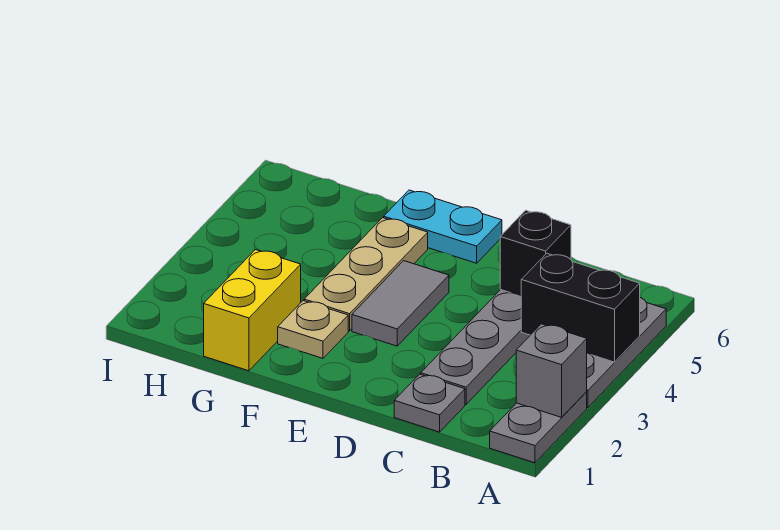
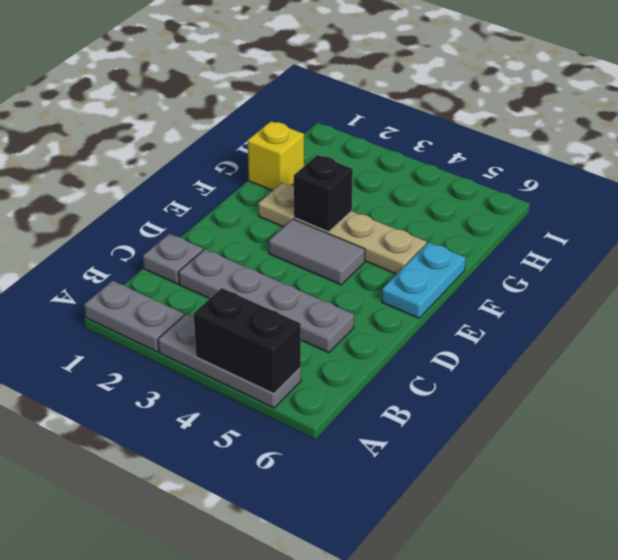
grey brick A2 level 2 -> none
black brick A4:B4 level 2 -> black brick A4:A5 level 2
black brick C5 level 2 -> black brick F3 level 2
yellow brick G1:G2 level 1 -> yellow brick G1 level 1

